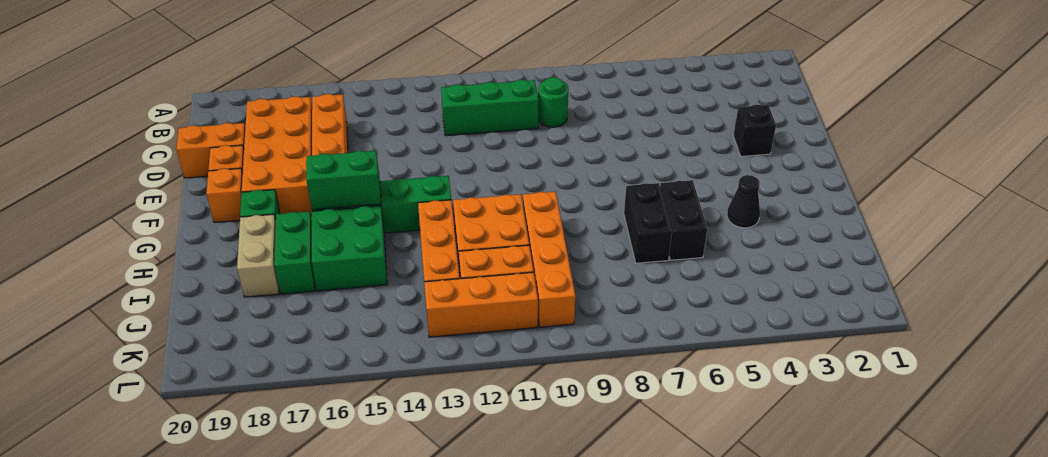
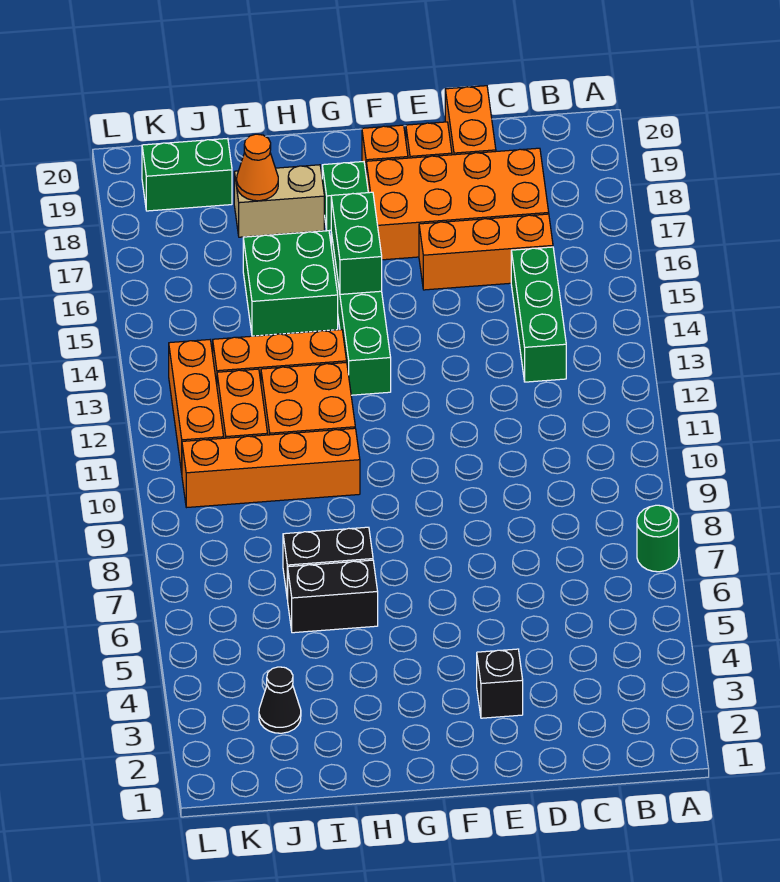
green round brick C9 level 1 -> green round brick A7 level 1
green brick C10:C12 level 1 -> green brick C13:C15 level 1
black cone H4 level 1 -> black cone J3 level 1
green brick H17:I17 level 1 -> green brick J19:K19 level 1
none -> orange cone I18 level 2

